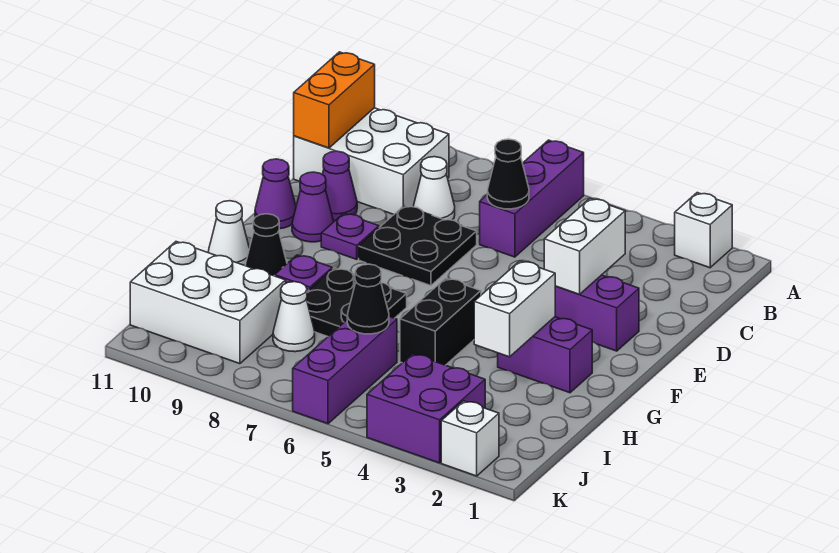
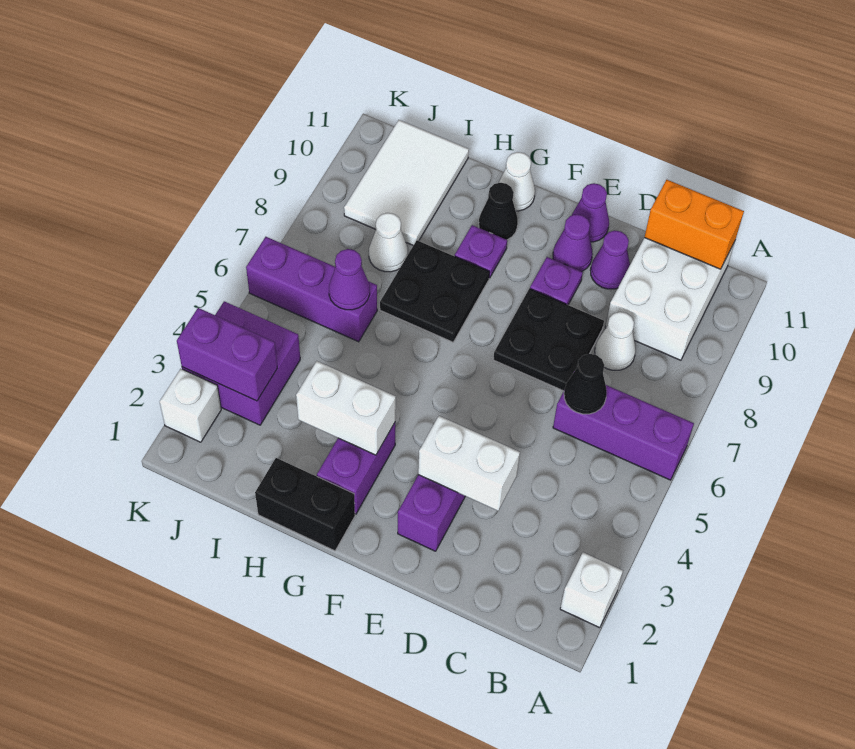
black brick G5:H5 level 1 -> black brick G1:H1 level 1
black cone I6 level 2 -> purple cone I6 level 2
white brick I9:J11 level 1 -> white tile I9:J11 level 1
none -> purple brick J3:K3 level 2

